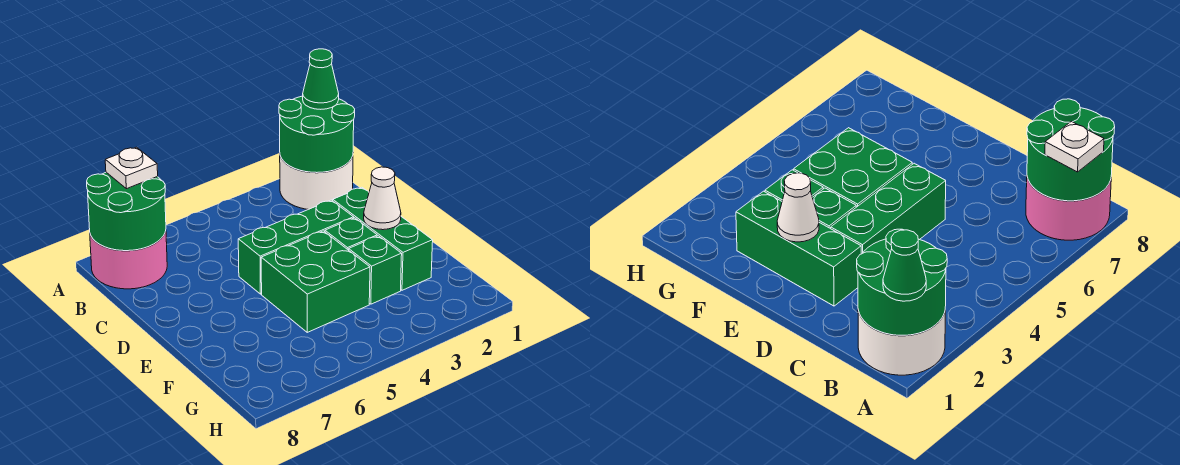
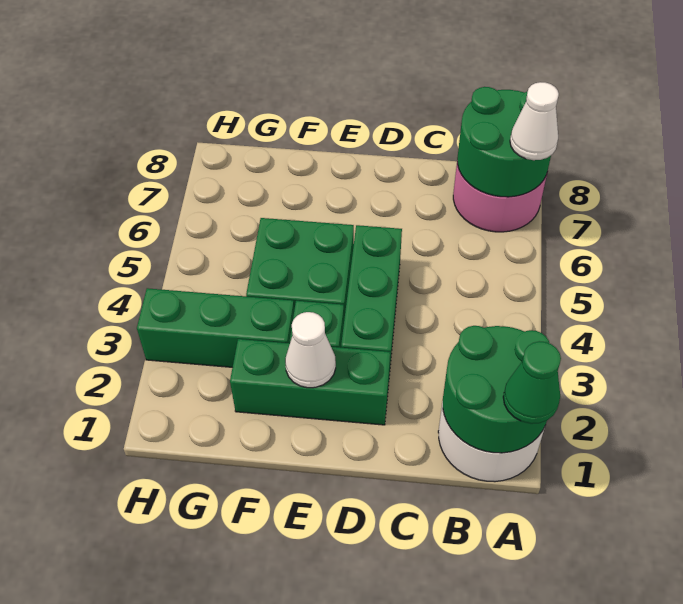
white plate A7 level 3 -> white cone A7 level 3
green brick F3 level 1 -> green brick F3:H3 level 1

